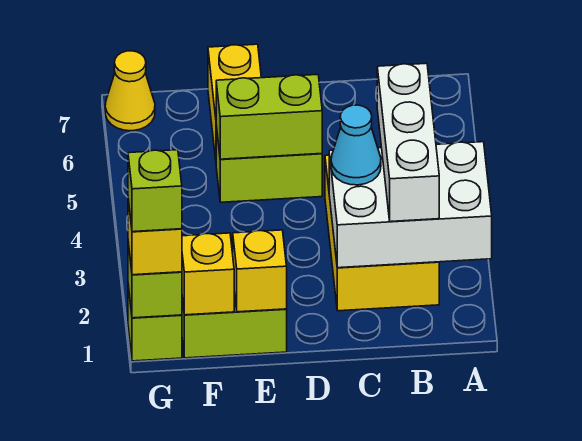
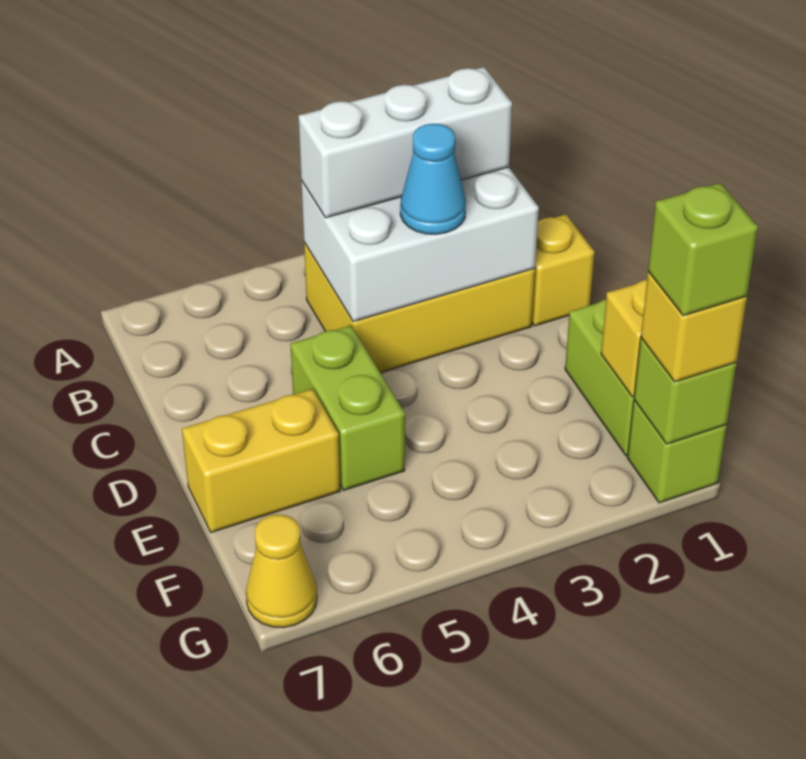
white brick A2:C3 level 2 -> white brick B2:C4 level 2
lime brick D5:E5 level 2 -> none
yellow brick E1 level 2 -> yellow brick C1 level 1

